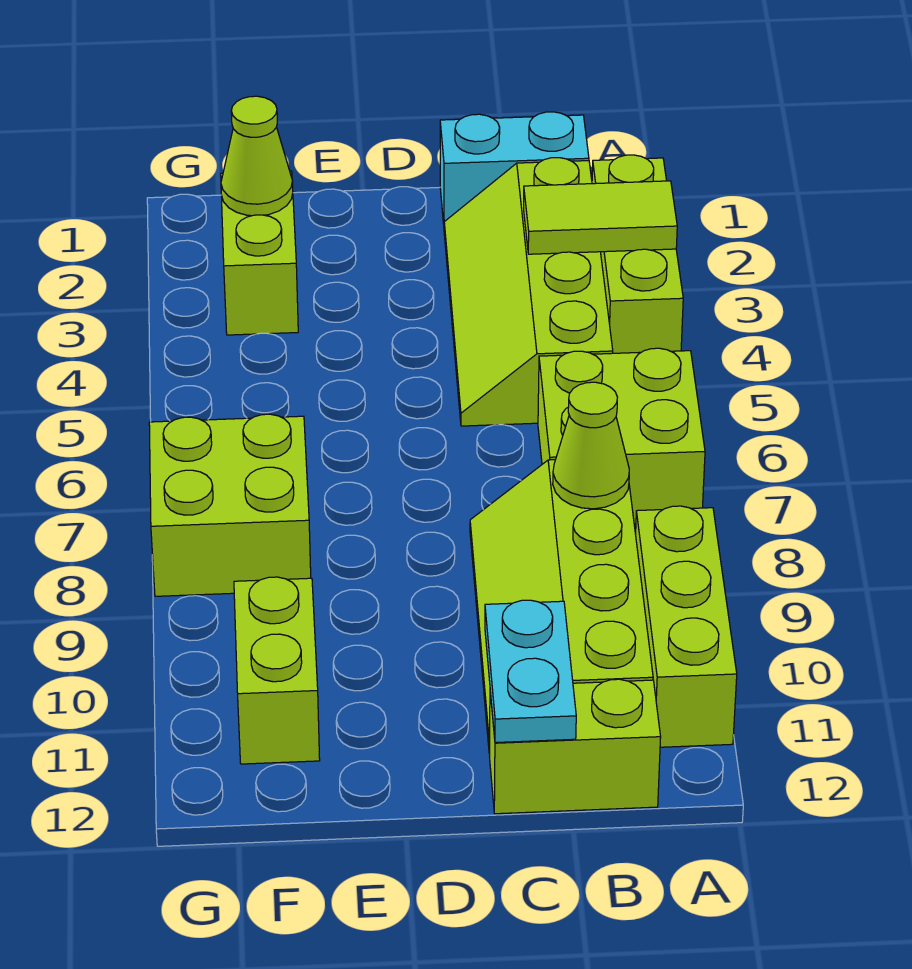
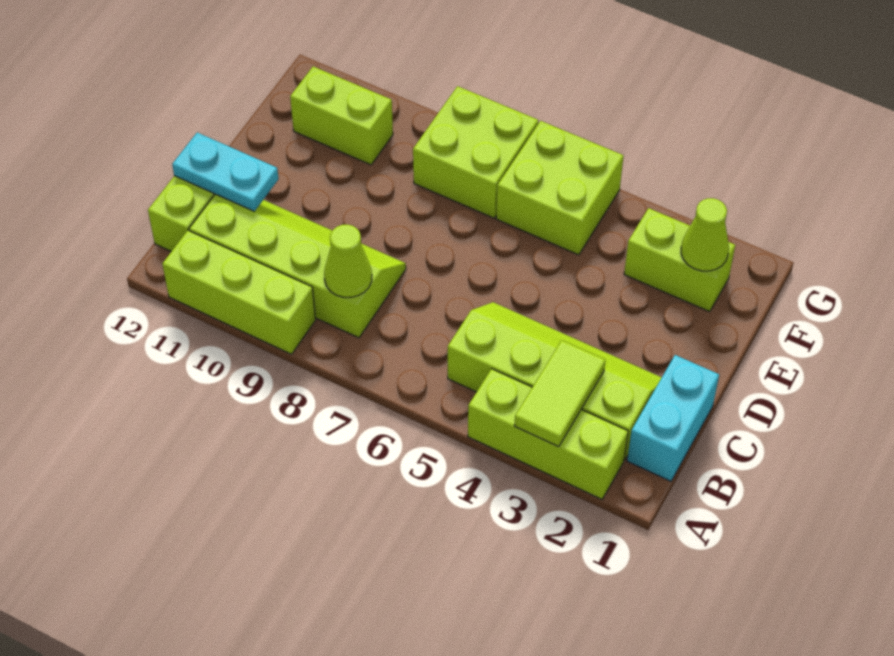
lime brick A6:B7 level 1 -> lime brick F5:G6 level 1

